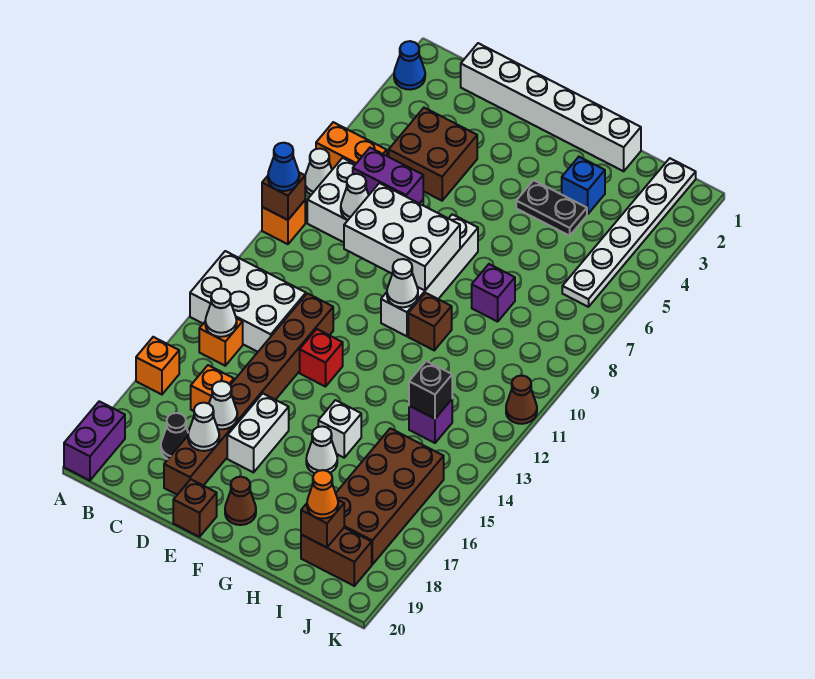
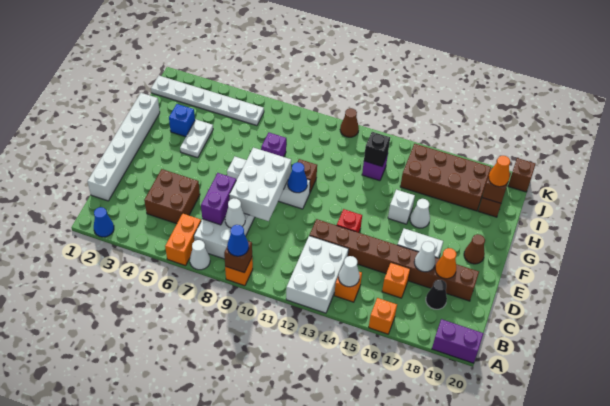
white cone D18 level 2 -> orange cone D18 level 2
brown brick E20 level 1 -> brown brick K20 level 1
white cone F10 level 2 -> blue cone F10 level 2
black plate G4:H4 level 1 -> white plate G4:H4 level 1

